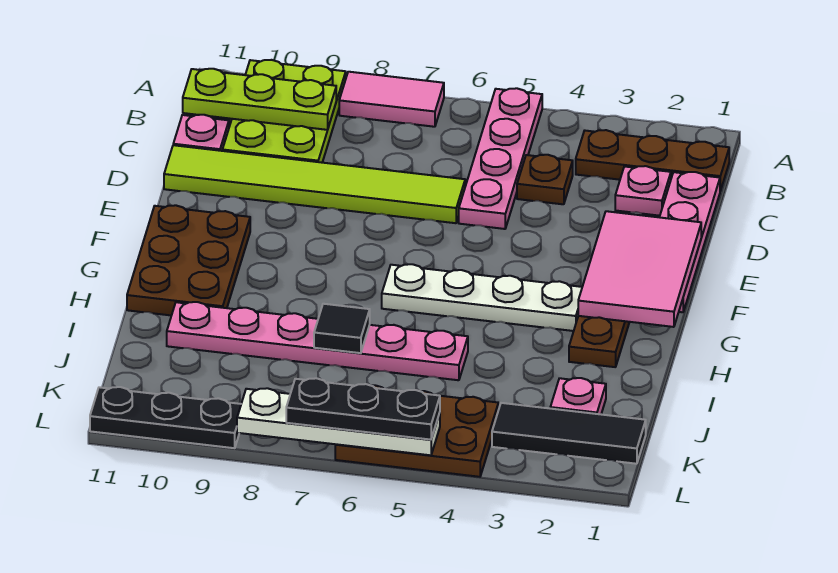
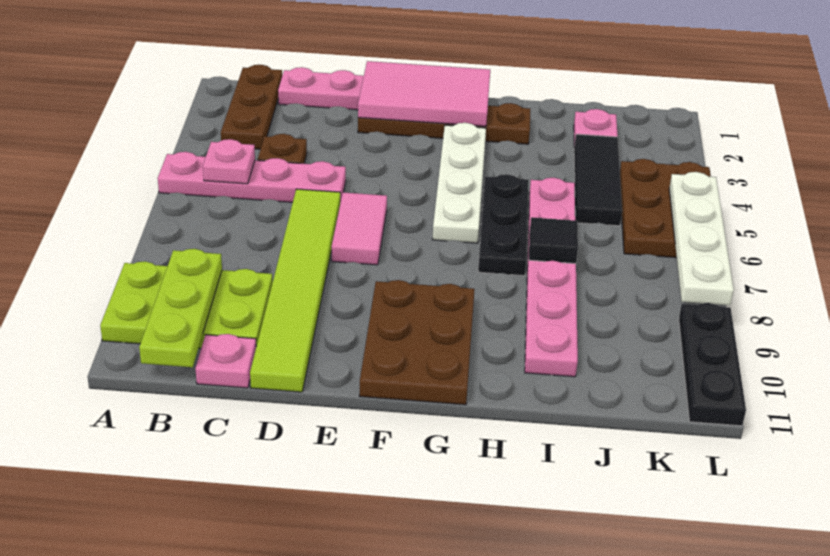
pink tile A7:A8 level 1 -> pink tile E6:E7 level 1
pink plate C2 level 1 -> pink plate B5 level 2
brown plate F10:H11 level 1 -> brown plate F9:G11 level 1
black tile K1:K3 level 1 -> black tile J3:J5 level 1
black plate L5:L7 level 3 -> black plate H5:H7 level 1

